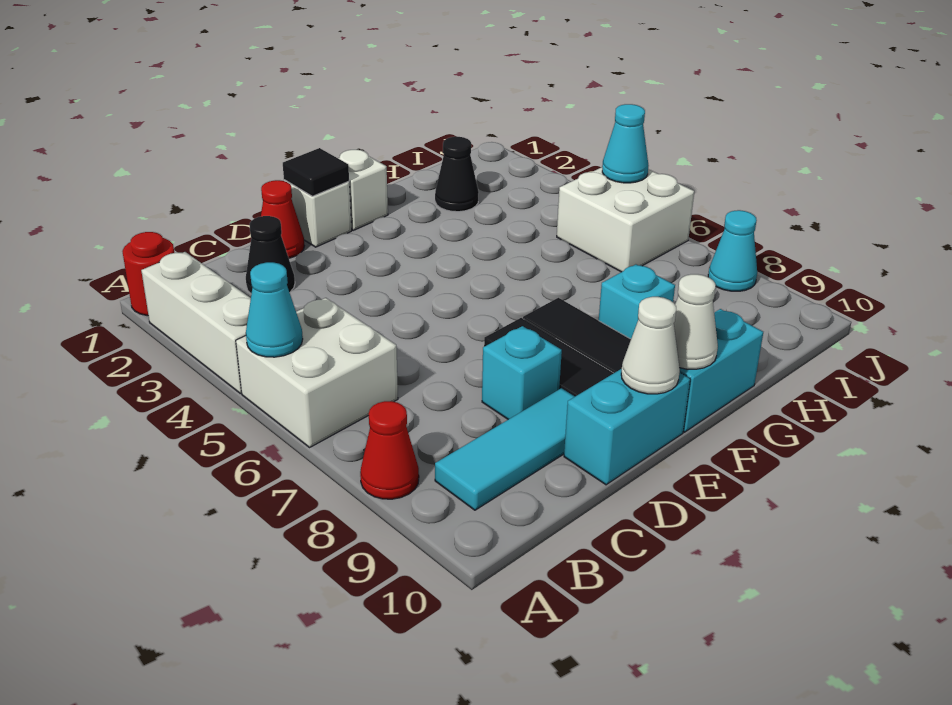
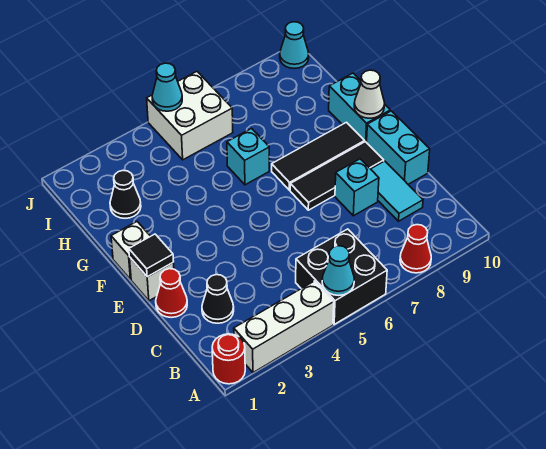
white brick A5:B6 level 1 -> black brick A5:B6 level 1
cyan tile B9:D9 level 1 -> cyan tile C9:D9 level 1
white cone E10 level 2 -> none
cyan brick G8 level 1 -> cyan brick G6 level 1
cyan cone J8 level 1 -> cyan cone J10 level 1

